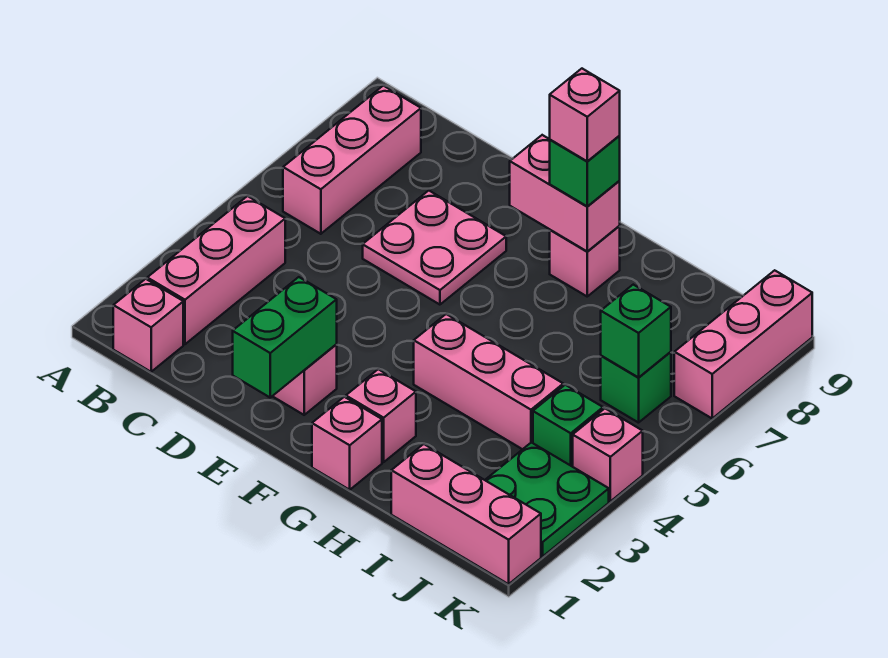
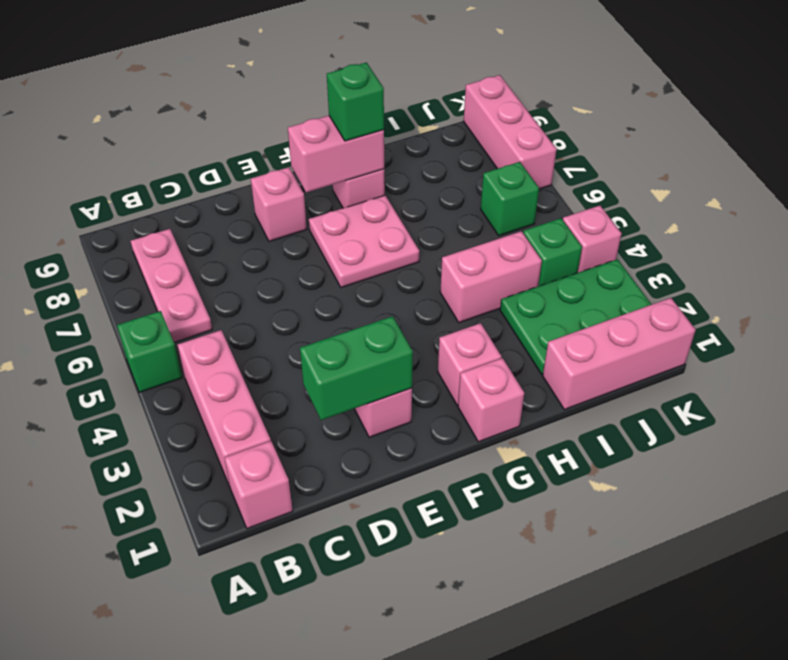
pink brick B6:B8 level 1 -> pink plate B6:B8 level 1
pink plate D6:E7 level 1 -> pink plate F6:G7 level 1
green brick E1:E2 level 2 -> green brick D2:E2 level 2
pink brick G4:I4 level 1 -> pink brick H4:I4 level 1
pink brick G8 level 4 -> pink brick E8 level 1
green plate J2:K3 level 1 -> green plate I2:K3 level 1
green brick J6 level 2 -> green brick A5 level 1

